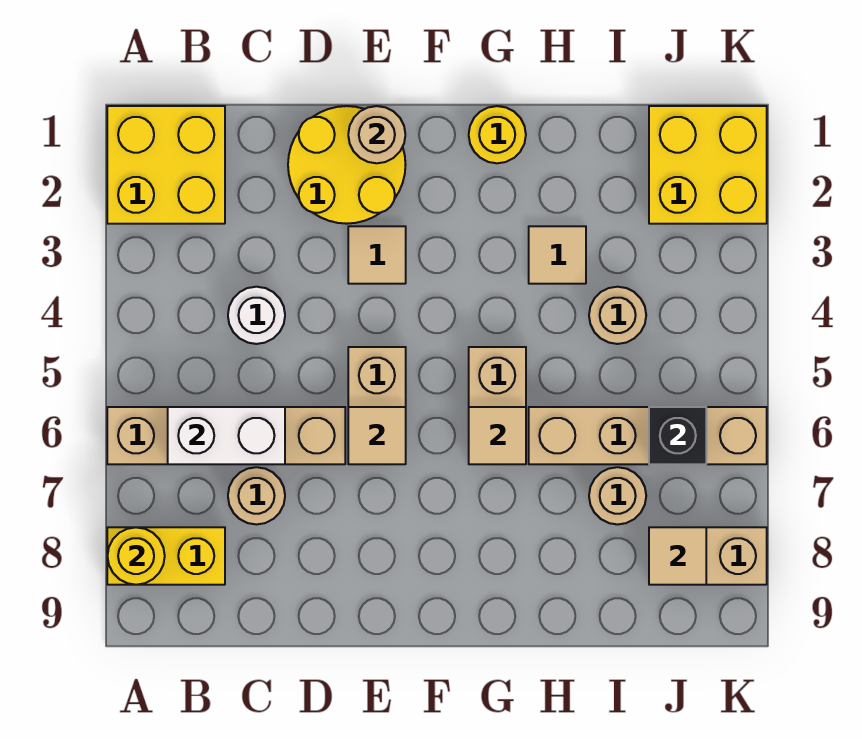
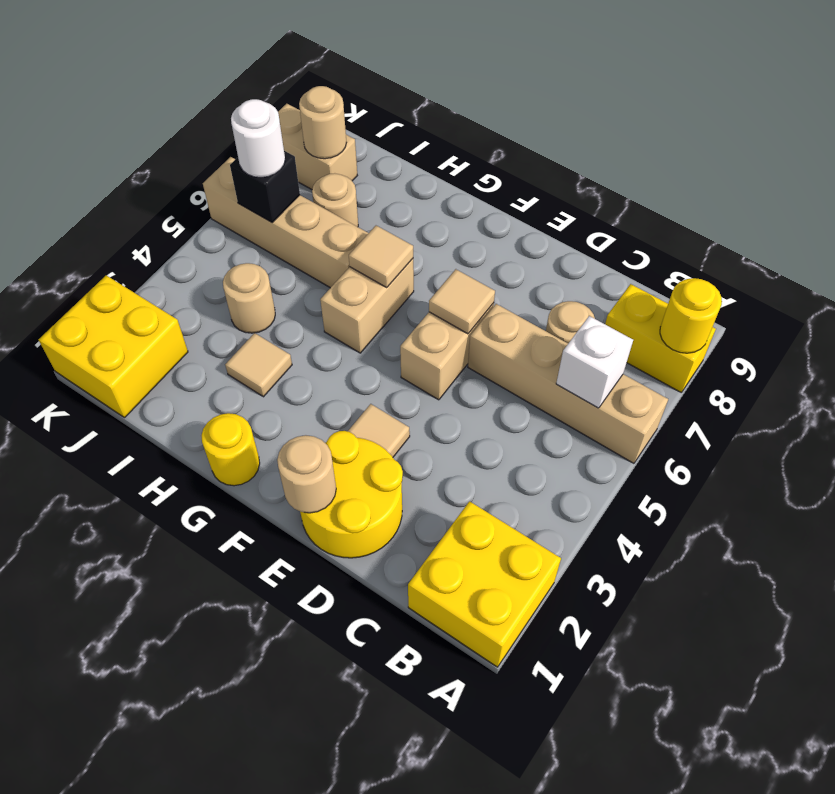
white brick B6:C6 level 2 -> white brick B6 level 2
white round brick C4 level 1 -> white round brick J6 level 3
tan tile J8 level 2 -> tan round brick J8 level 2

